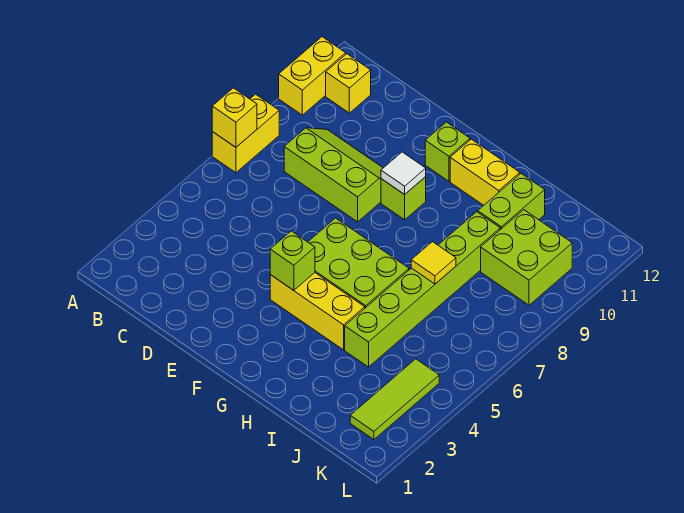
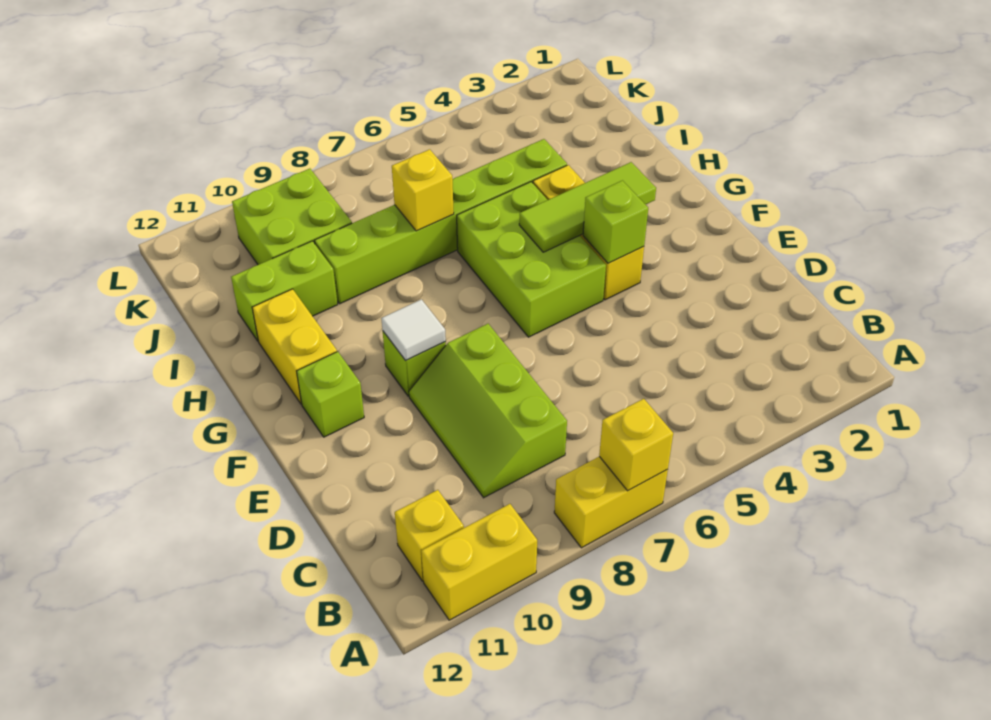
yellow tile I7 level 2 -> yellow brick I7 level 2
lime tile K2:K4 level 1 -> lime tile G3:G5 level 2

